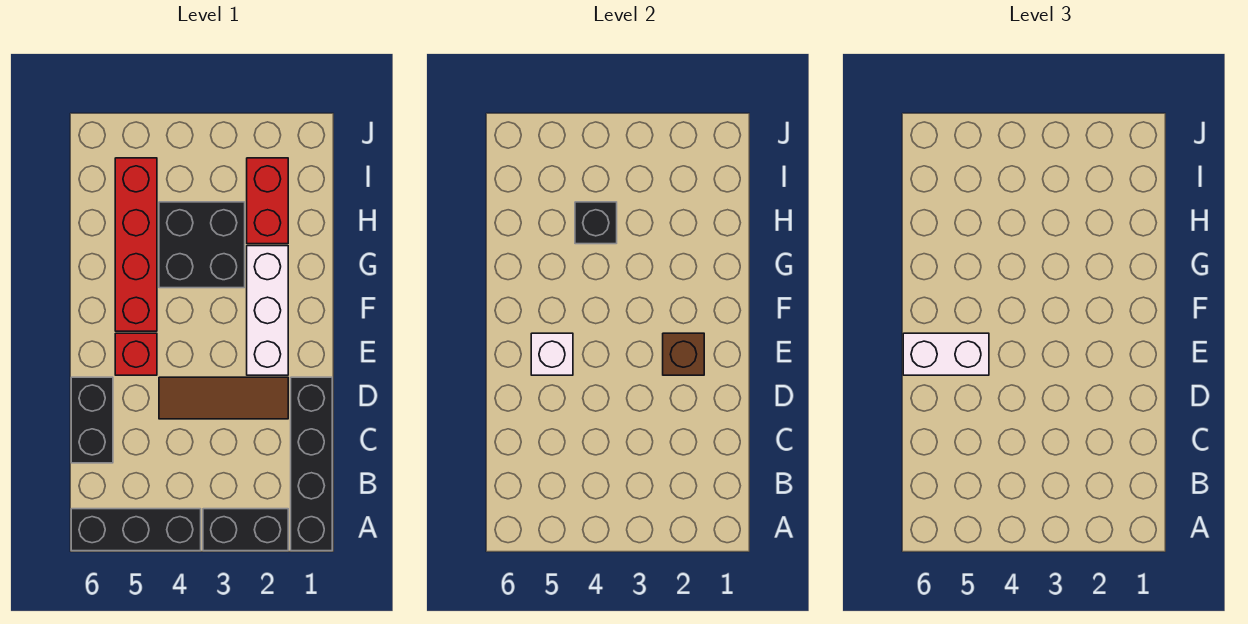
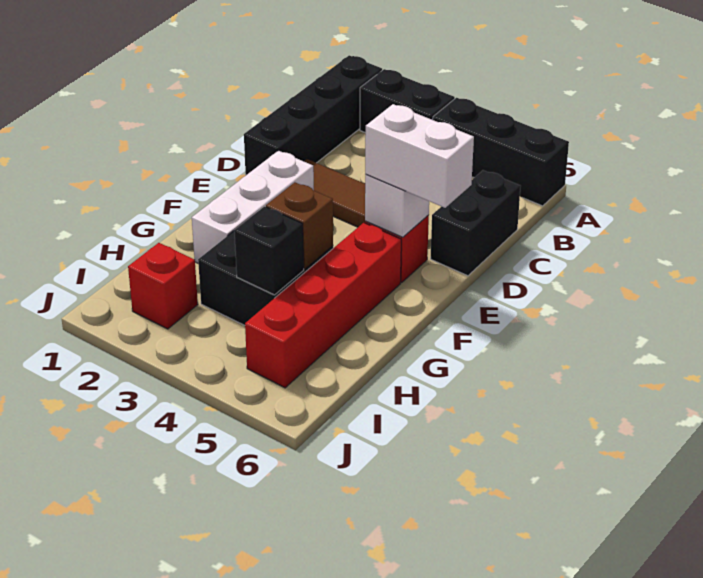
brown brick E2 level 2 -> brown brick G4 level 2
red brick H2:I2 level 1 -> red brick I2 level 1

